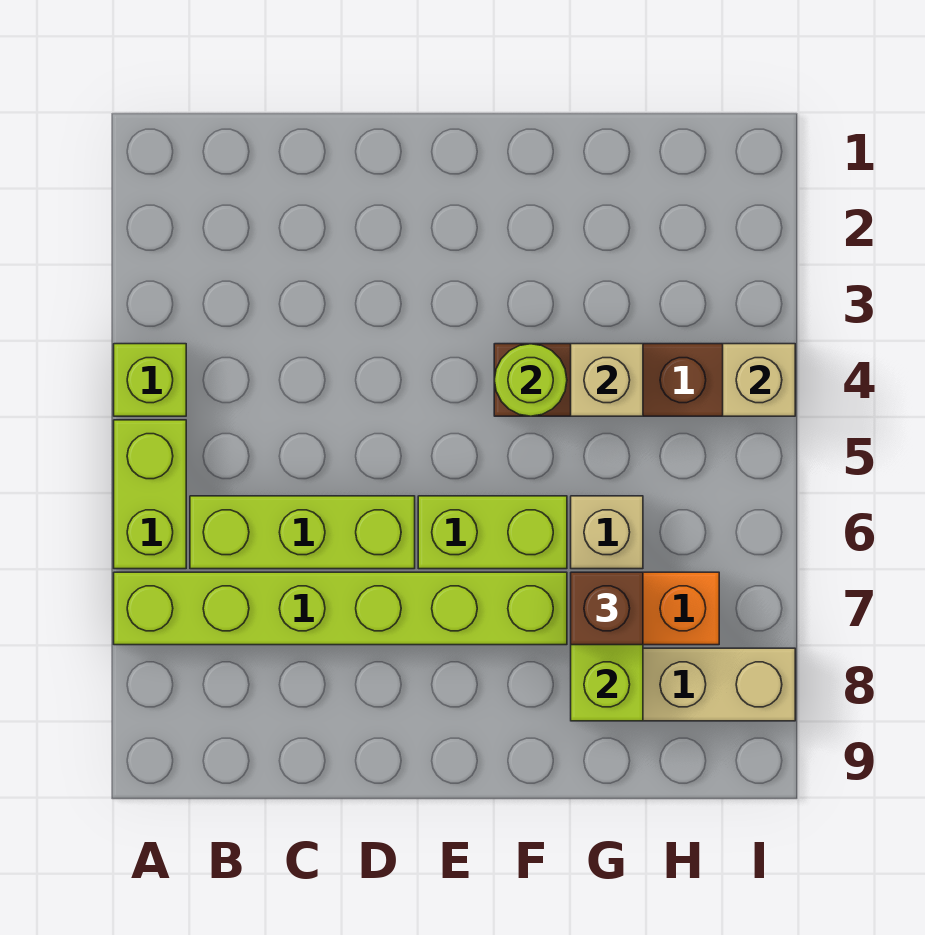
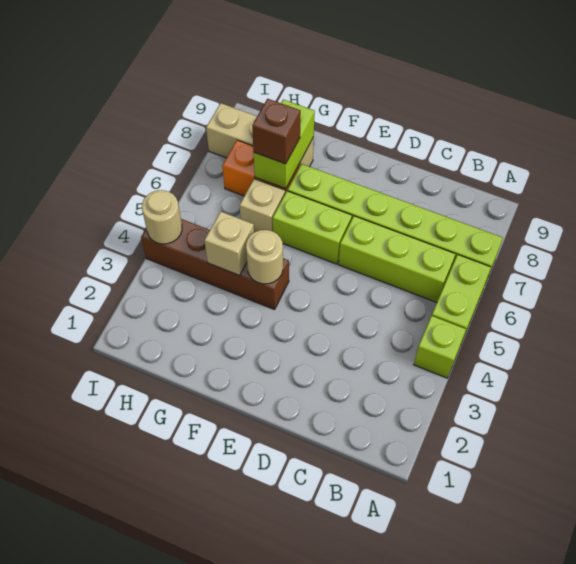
lime round brick F4 level 2 -> tan round brick F4 level 2
tan brick I4 level 2 -> tan round brick I4 level 2

